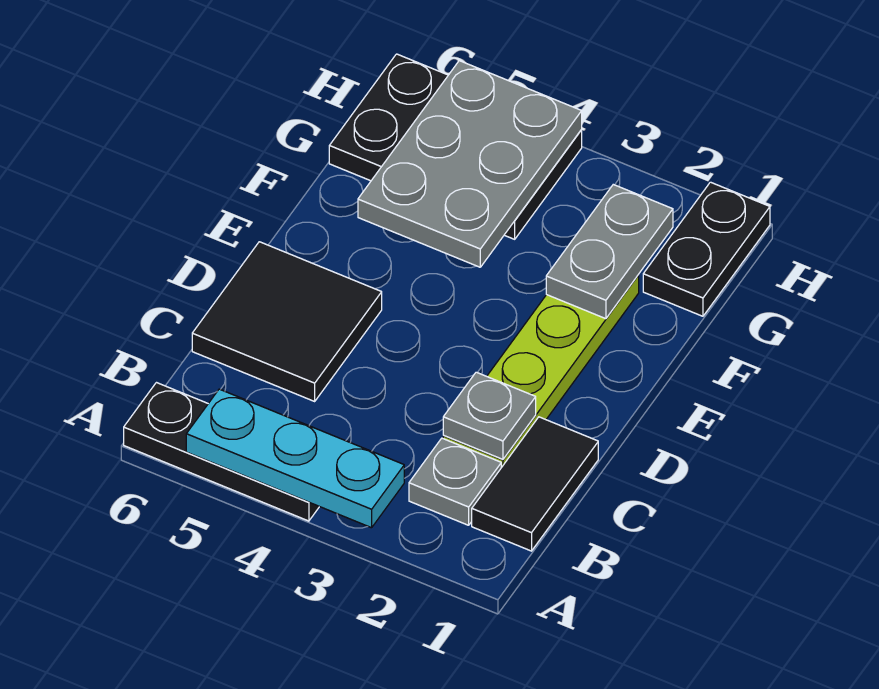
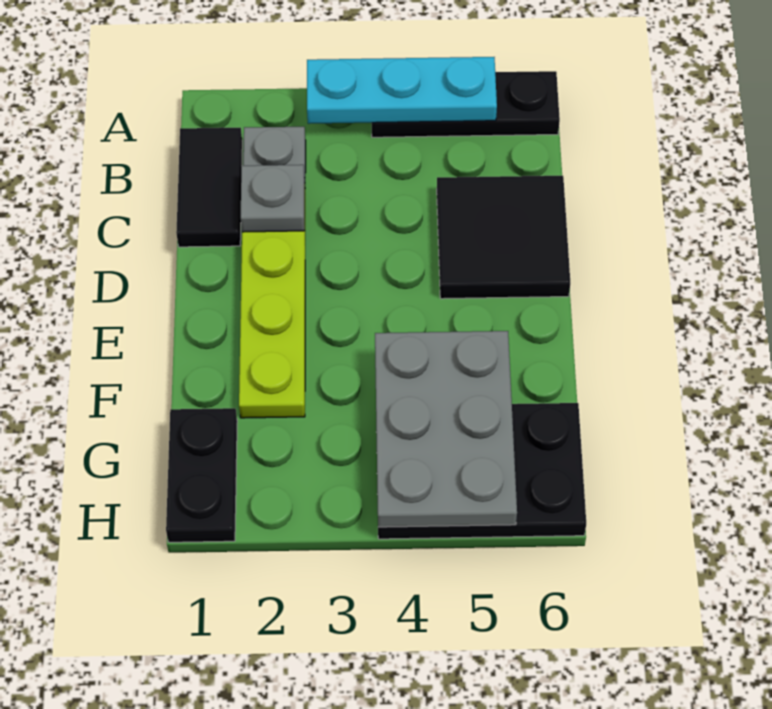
grey plate F2:G2 level 2 -> none

